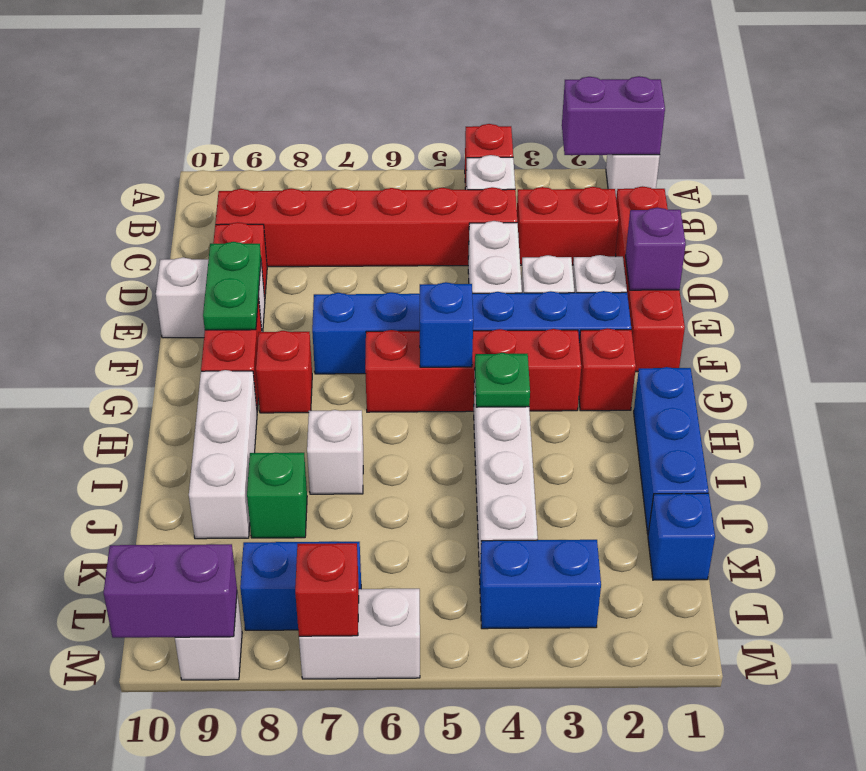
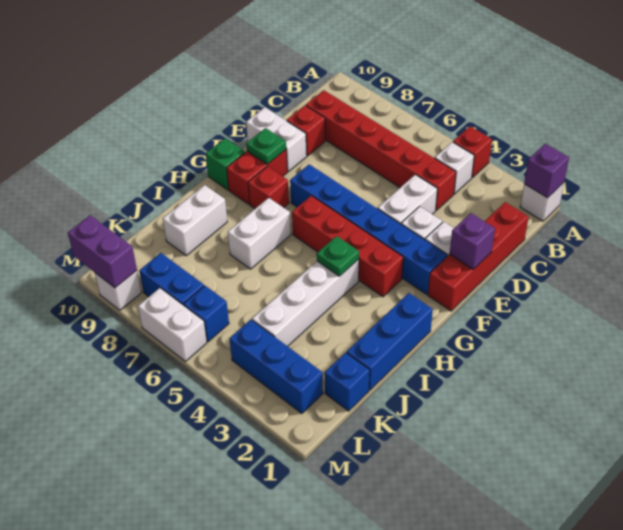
purple brick A1:A2 level 2 -> purple brick A1 level 2
red brick C2:C3 level 1 -> none
green plate E9:F9 level 2 -> green plate F9 level 2
red brick G2 level 1 -> none
blue brick G5 level 2 -> blue brick L6 level 1
white brick H9:J9 level 1 -> white brick I9:J9 level 1
white brick I7 level 1 -> white brick H7:I7 level 1
green brick J8 level 1 -> green brick G10 level 1
blue brick L3:L4 level 1 -> blue brick L2:L4 level 1
red brick M7 level 2 -> none

